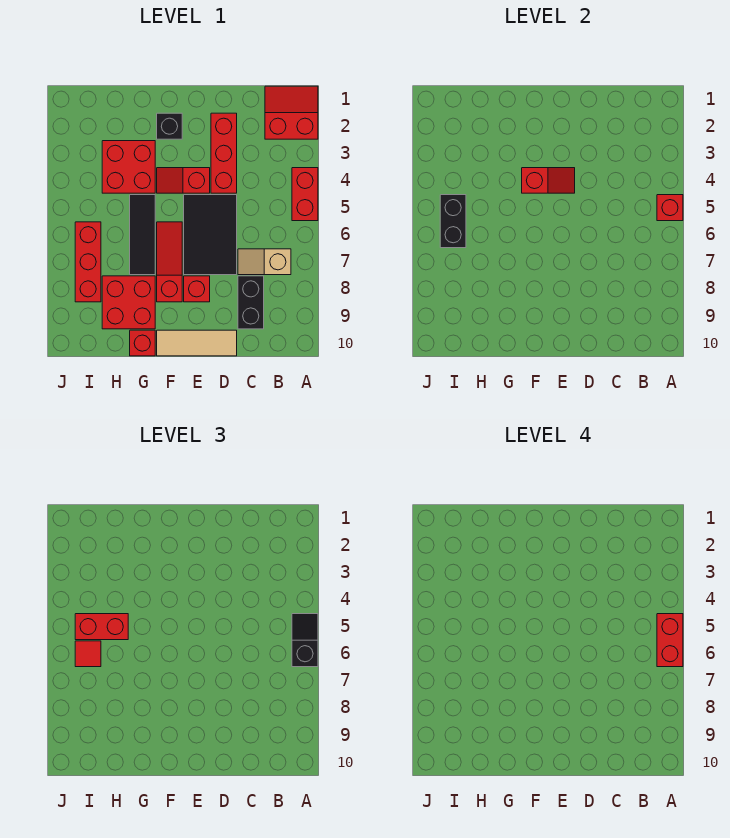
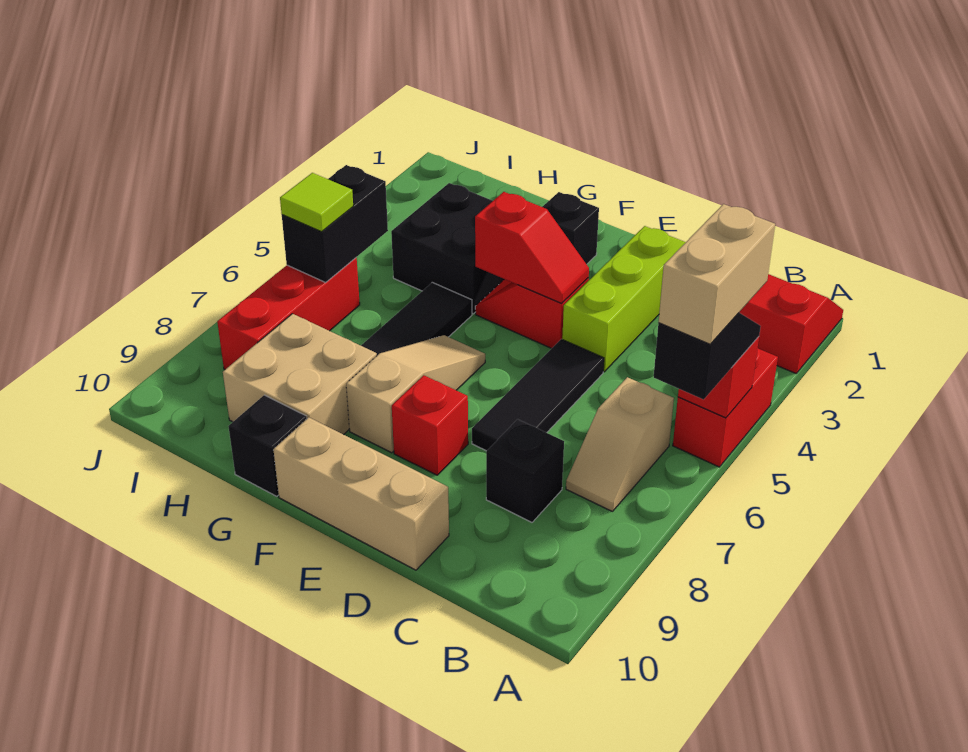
red brick A5:A6 level 4 -> tan brick A5:A6 level 4
tan slope B7:C7 level 1 top B -> tan slope B6:B7 level 1 top 6
black brick C8:C9 level 1 -> black brick C8 level 1
red brick D2:D4 level 1 -> lime brick D2:D4 level 1
black tile D5:E7 level 1 -> black tile D5:D7 level 1
tan tile D10:F10 level 1 -> tan brick D10:F10 level 1
red slope F6:F8 level 1 top 8 -> tan slope F6:F8 level 1 top 8
red brick G3:H4 level 1 -> black brick G3:H4 level 1
red brick G8:H9 level 1 -> tan brick G8:H9 level 1
red brick G10 level 1 -> black brick G10 level 1
red brick H5:I5 level 3 -> none
red tile I6 level 3 -> lime tile I6 level 3

